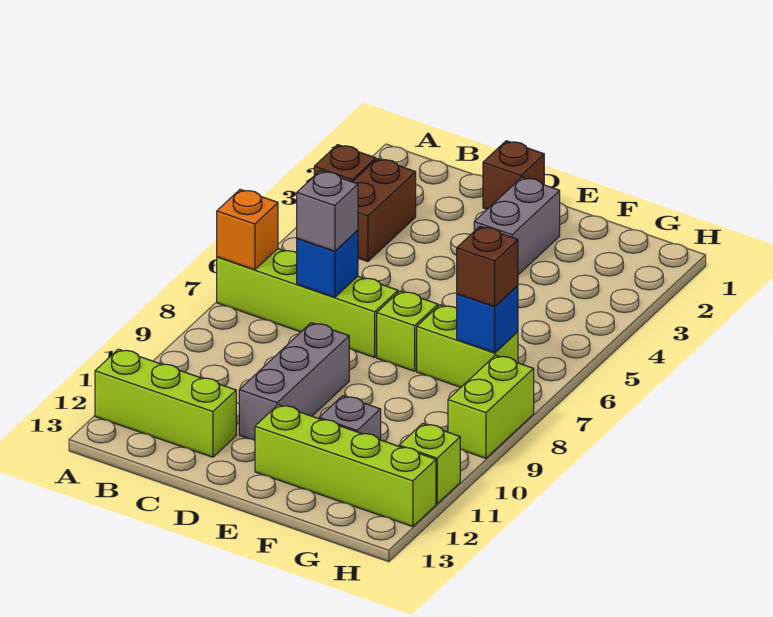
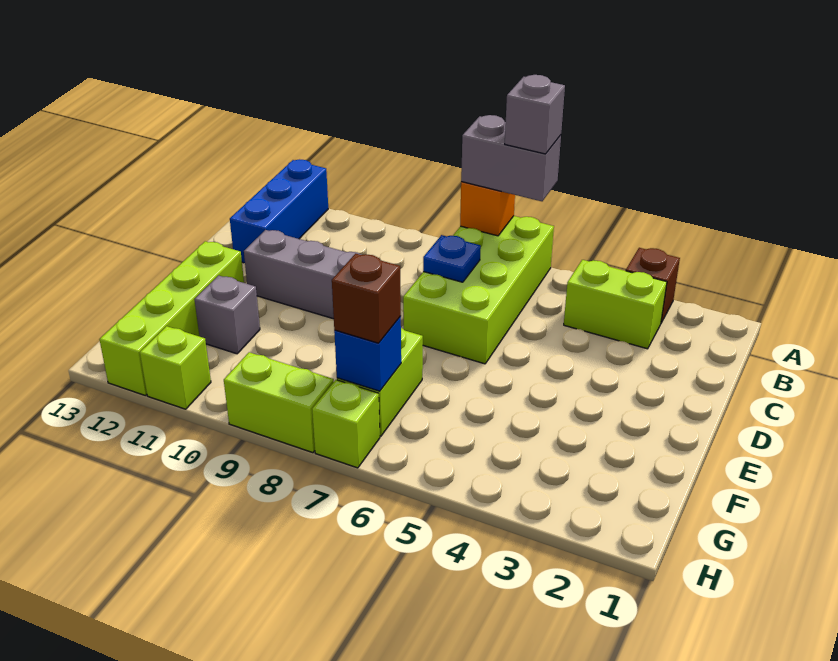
lime brick A7:D7 level 1 -> lime brick A6:D7 level 1
lime brick A12:C12 level 1 -> blue brick A12:C12 level 1
brown brick B3:B4 level 1 -> lime brick B3:B4 level 1
blue brick C7 level 2 -> blue plate C7 level 2
grey brick C7 level 3 -> grey brick A6 level 4
brown brick D1 level 1 -> none
grey brick E2:E3 level 1 -> grey brick A6:A7 level 3
lime brick E7 level 1 -> lime brick H7 level 1

